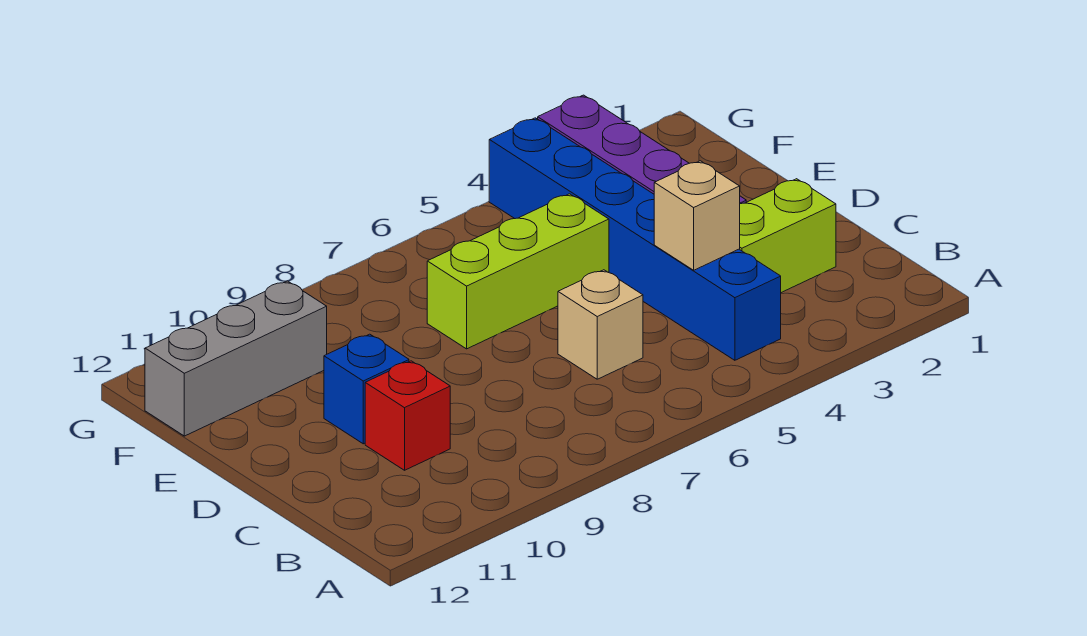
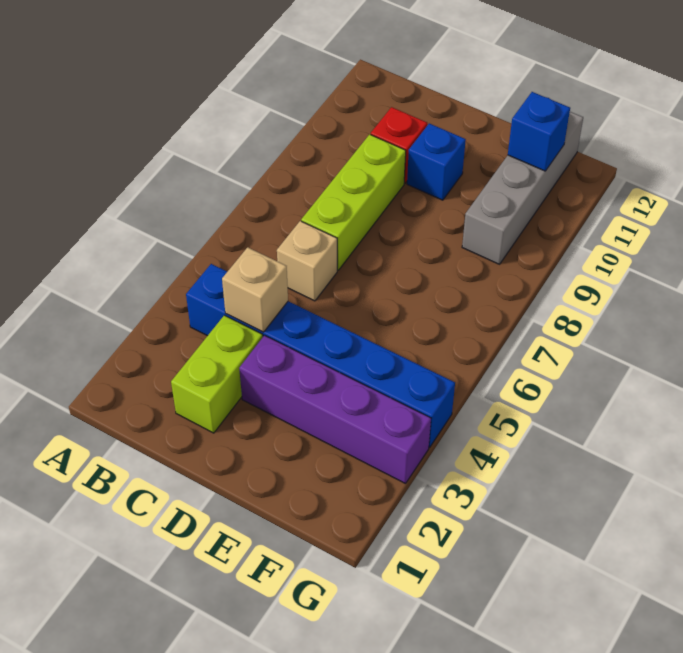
lime brick E5:E7 level 1 -> lime brick C7:C9 level 1
grey brick F10:F12 level 1 -> grey brick F9:F12 level 1
none -> blue brick F11 level 2

